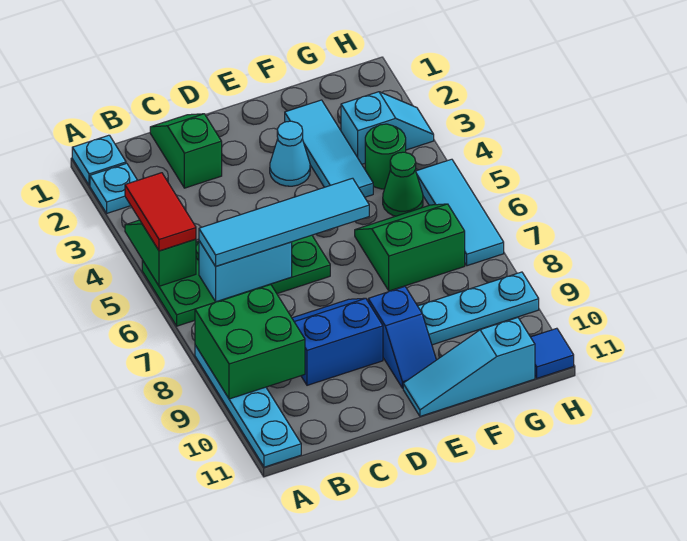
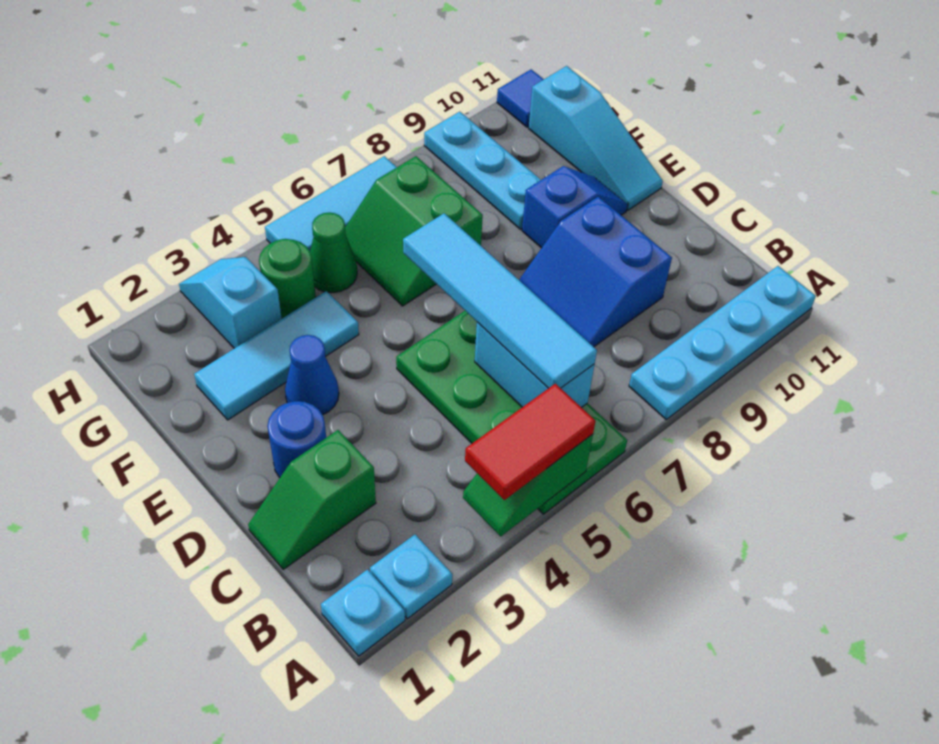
green brick A8:B9 level 2 -> none
none -> blue round brick D2 level 1
cyan cone E3 level 1 -> blue cone E3 level 1

